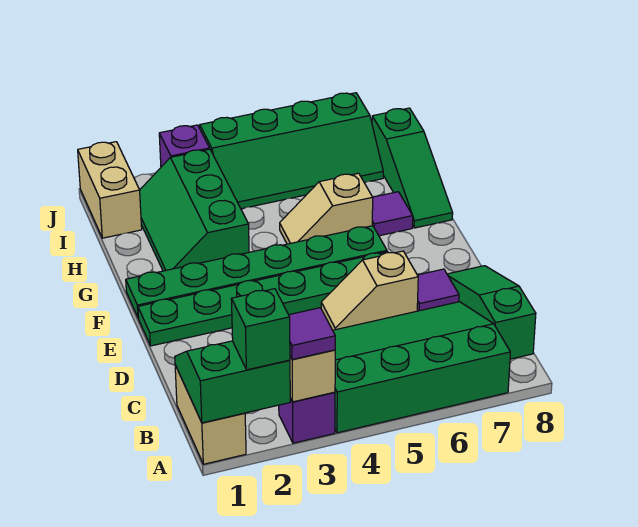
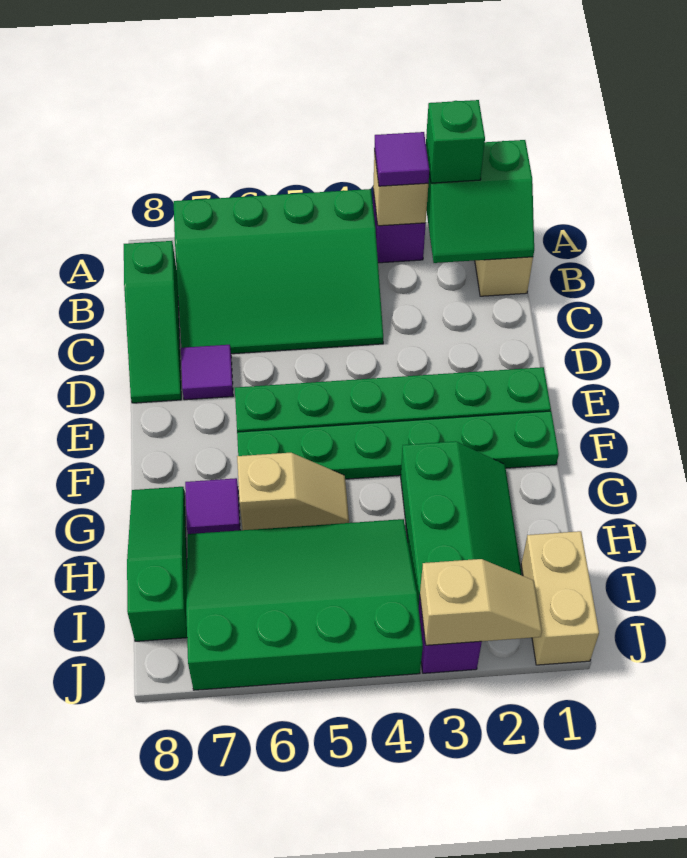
tan slope D5:D6 level 1 top 6 -> tan slope J2:J3 level 2 top 3
green slope I4:J7 level 1 top J -> green slope H4:J7 level 1 top J

